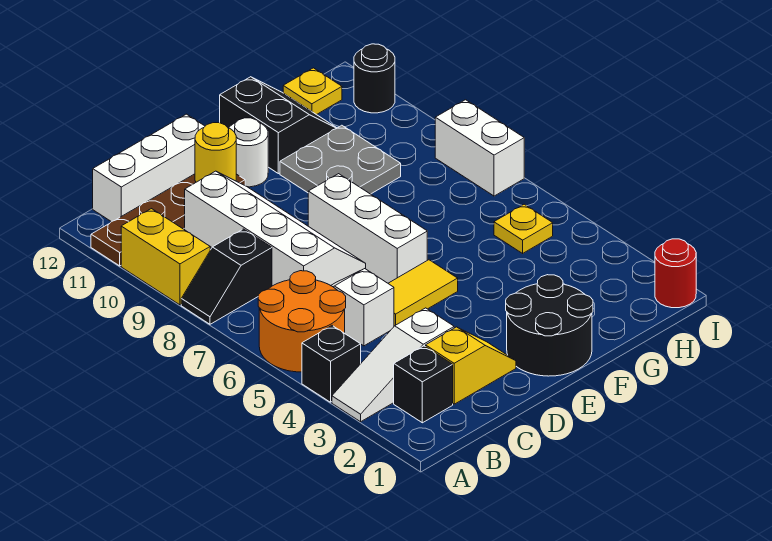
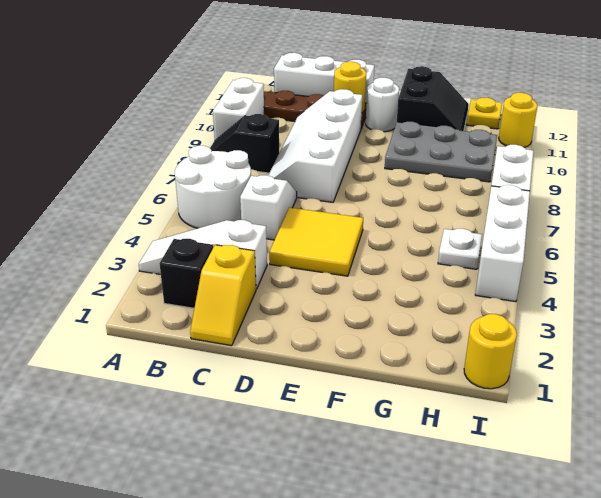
black brick A4 level 1 -> none
orange round brick A5:B6 level 1 -> white round brick A5:B6 level 1
yellow brick A9:A10 level 1 -> white brick A9:A10 level 1
yellow slope C2:D2 level 1 top C -> yellow slope C1:C2 level 1 top 2
white slope C7:D10 level 1 top C -> white slope C7:D10 level 1 top D
yellow tile D5:E5 level 1 -> yellow tile D4:E5 level 1
black round brick E1:F2 level 1 -> none
white brick E6:E8 level 1 -> white brick I4:I6 level 1
grey plate F9:G10 level 1 -> grey plate F9:H10 level 1
yellow plate H5 level 1 -> white plate H5 level 1
red round brick I1 level 1 -> yellow round brick I1 level 1
black round brick I11 level 1 -> yellow round brick I11 level 1

